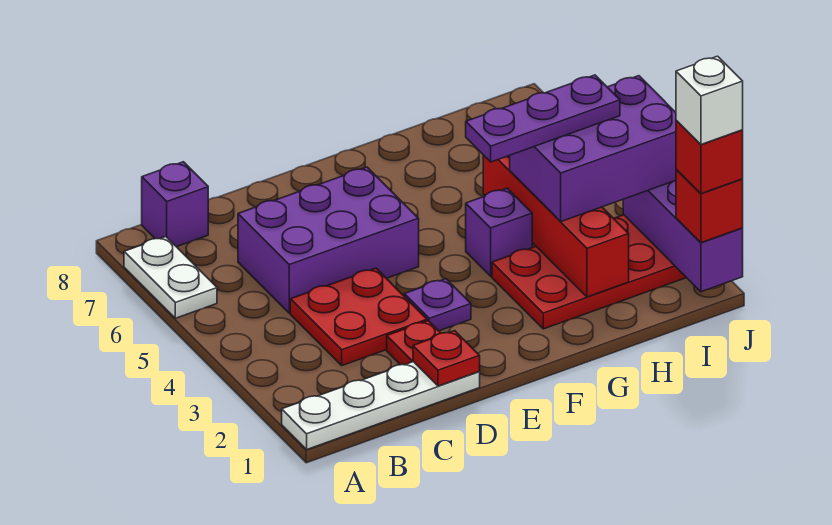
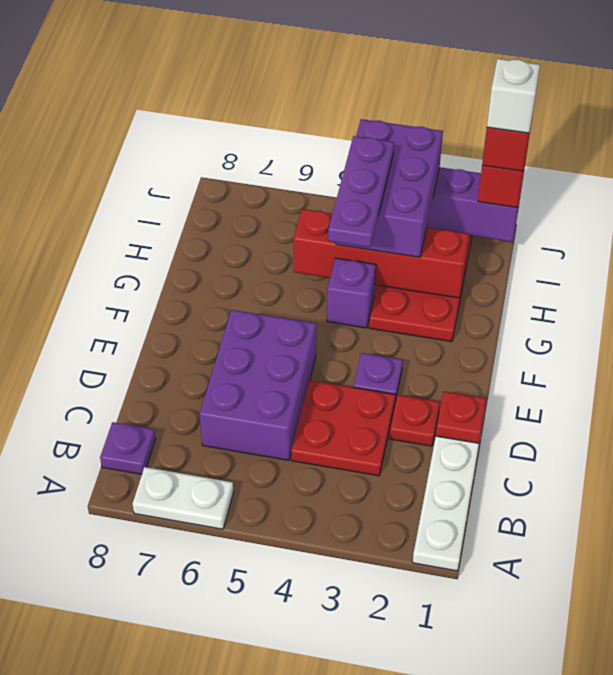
purple brick B8 level 1 -> purple plate B8 level 1

